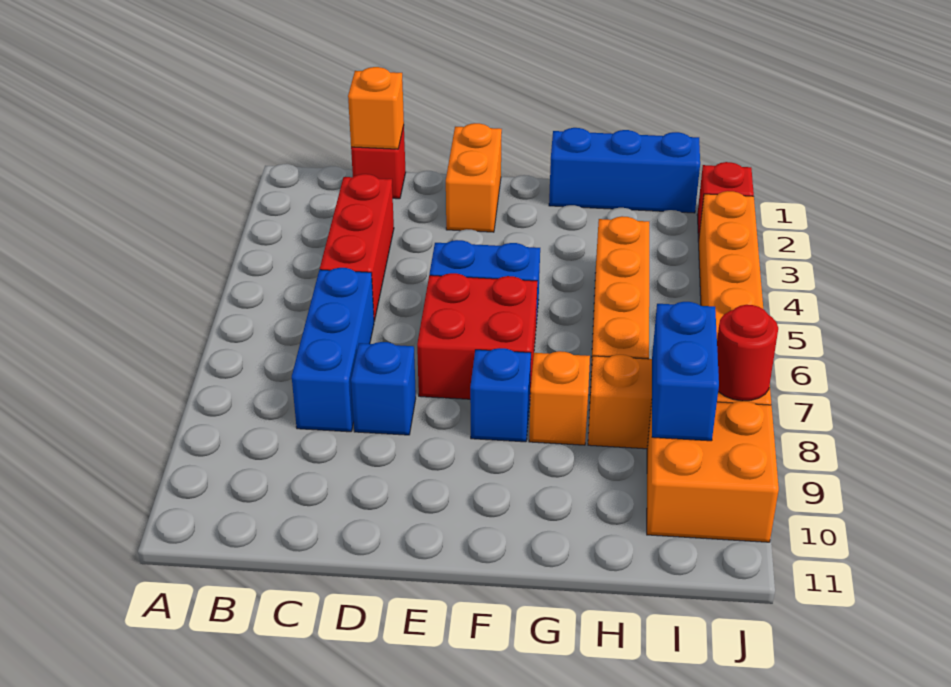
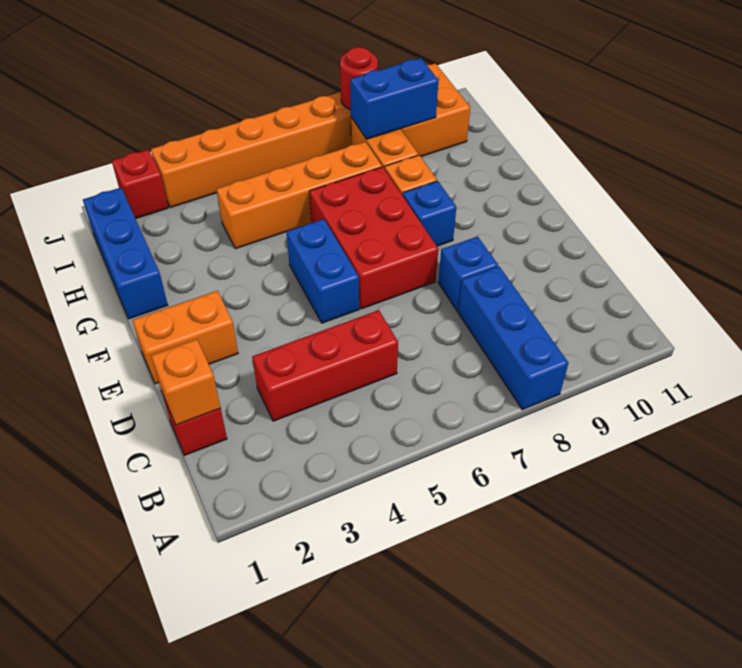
blue brick C6:C8 level 1 -> blue brick A8:C8 level 1
red brick E6:F7 level 1 -> red brick E6:G7 level 1

